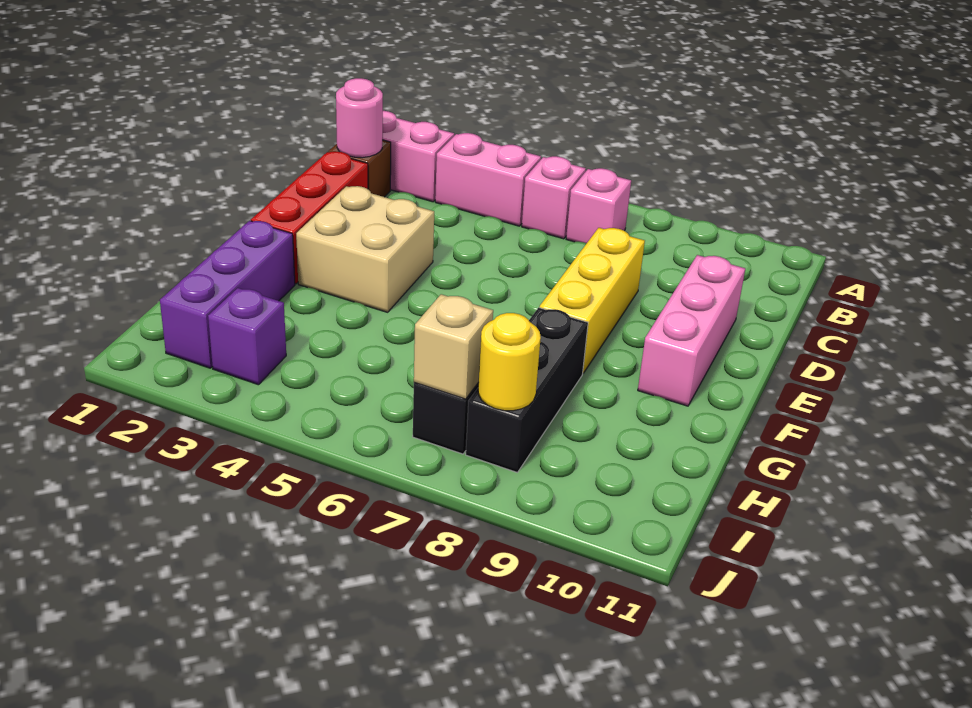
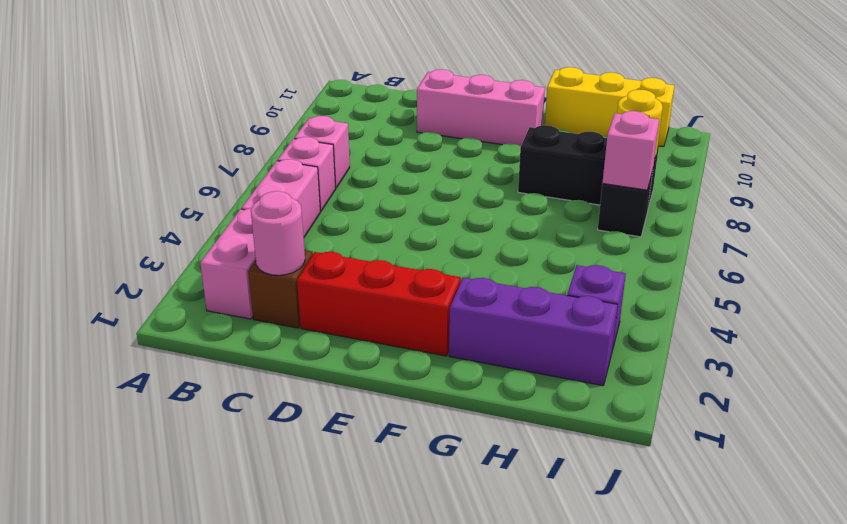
yellow brick D8:F8 level 1 -> yellow brick G11:I11 level 1
tan brick E3:F4 level 1 -> none
tan brick I7 level 2 -> pink brick I7 level 2

